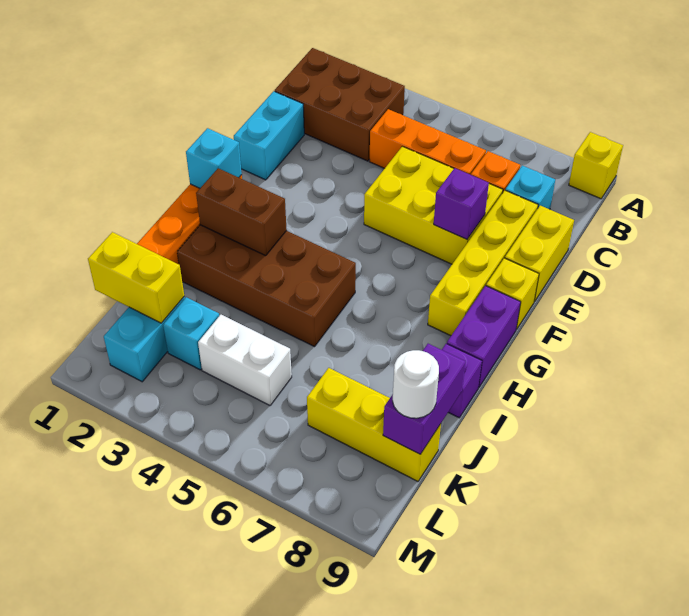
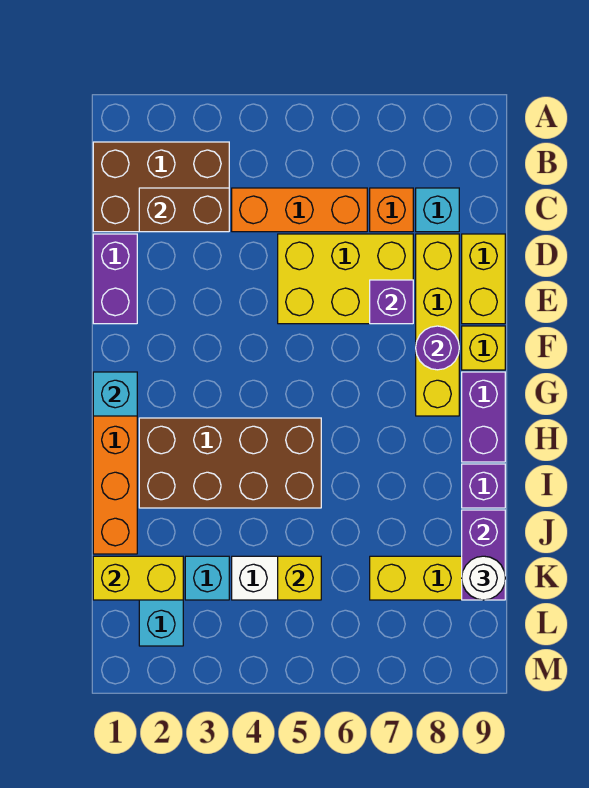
yellow brick A9 level 1 -> yellow brick K5 level 2
cyan brick D1:E1 level 1 -> purple brick D1:E1 level 1
none -> purple round brick F8 level 2
brown brick H2:H3 level 2 -> brown brick C2:C3 level 2

